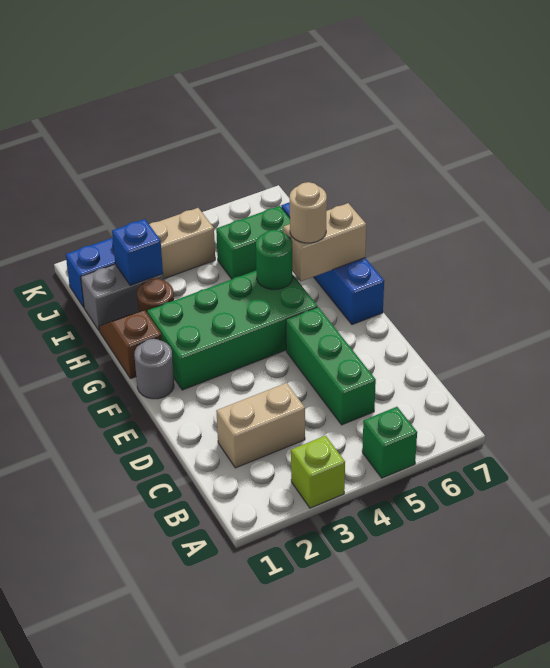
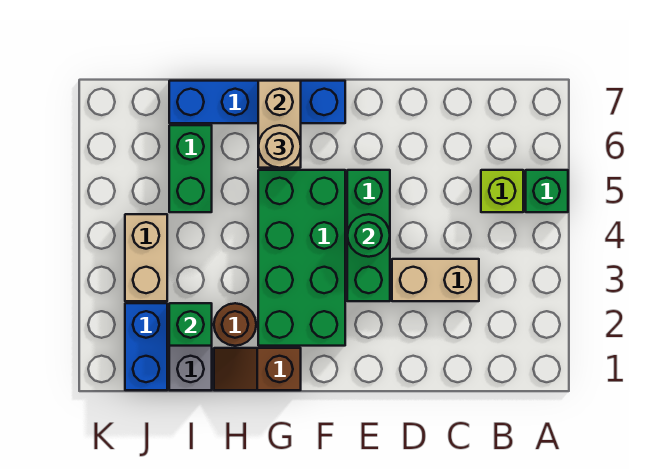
lime brick A3 level 1 -> lime brick B5 level 1
tan brick C2:C3 level 1 -> tan brick C3:D3 level 1
green brick C5:E5 level 1 -> green brick E3:E5 level 1
grey round brick F1 level 1 -> none
green round brick G5 level 2 -> green round brick E4 level 2
blue brick I2 level 2 -> green brick I2 level 2

